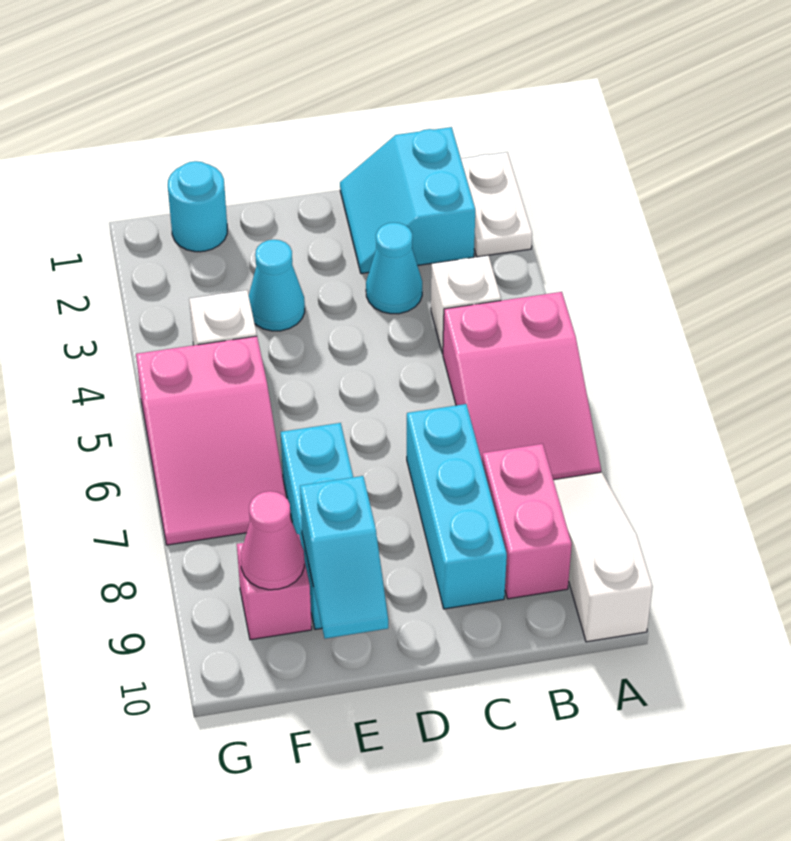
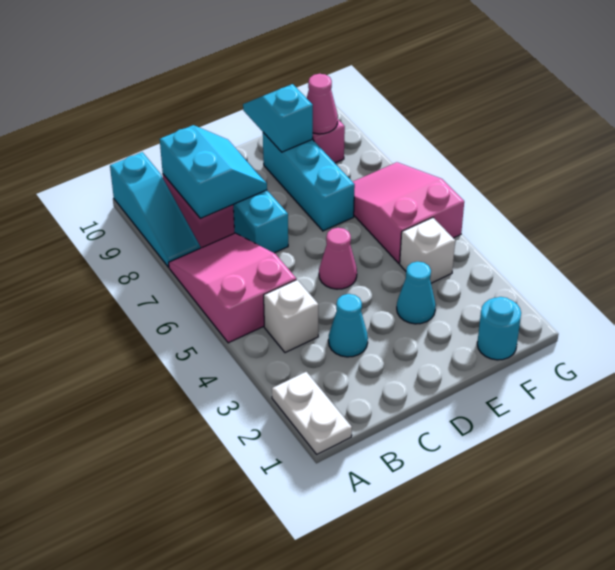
white slope A8:A10 level 1 top 10 -> cyan slope A8:A10 level 1 top 10
cyan slope B1:C2 level 1 top B -> cyan slope B8:C9 level 2 top B
none -> pink cone D5 level 1

